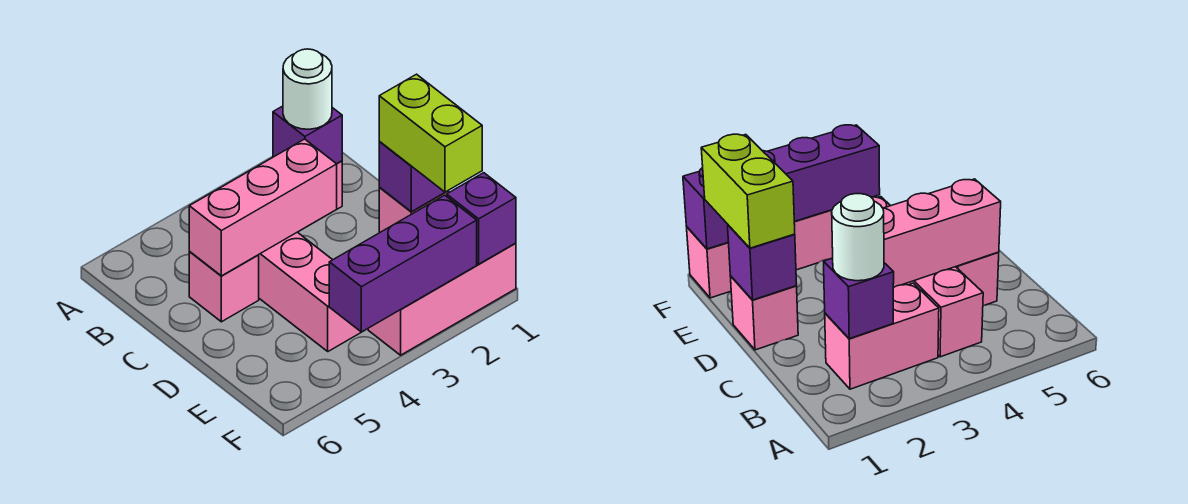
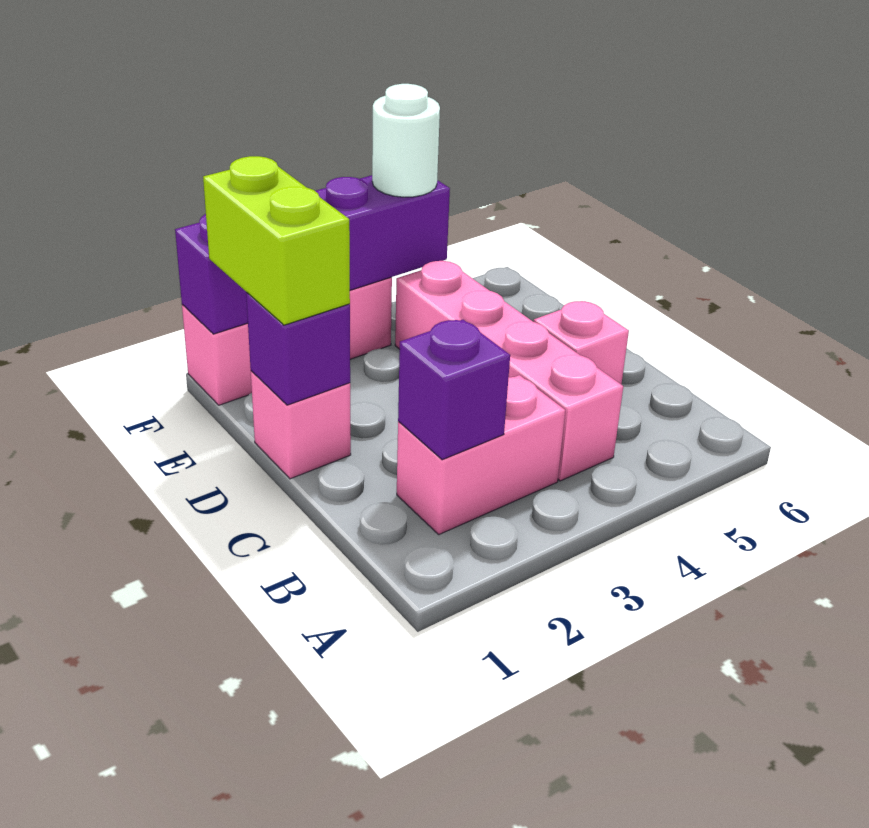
white round brick B2 level 3 -> white round brick F4 level 3
pink brick C3:C5 level 2 -> none

